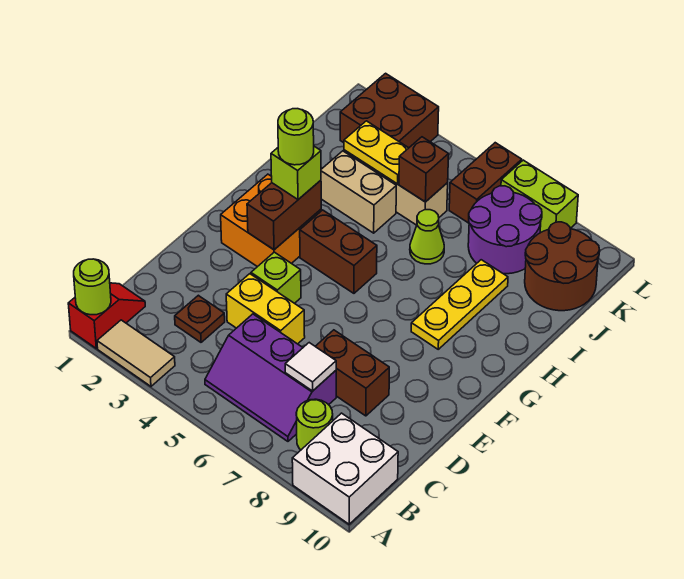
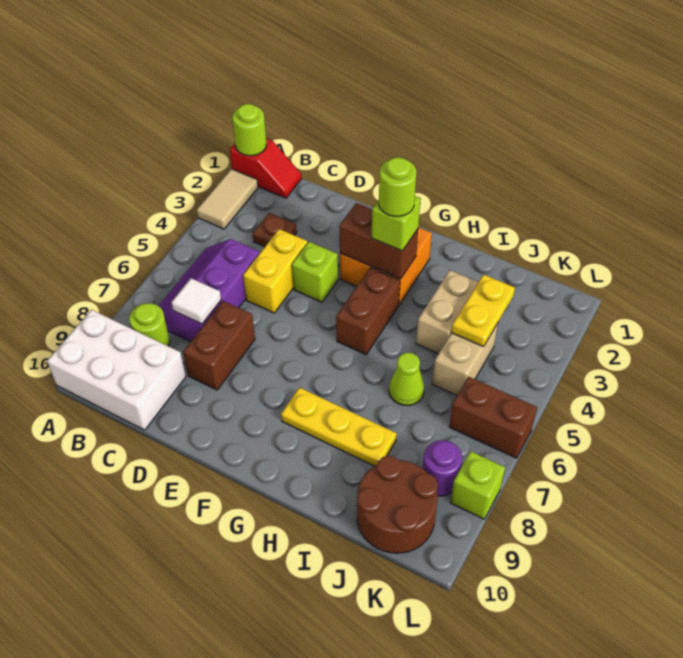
white brick A9:B10 level 1 -> white brick A9:C10 level 1
brown brick J5 level 2 -> none
purple round brick J7:K8 level 1 -> purple round brick K8 level 1
brown brick K2:L3 level 1 -> none
lime brick L7:L8 level 1 -> lime brick L8 level 1

